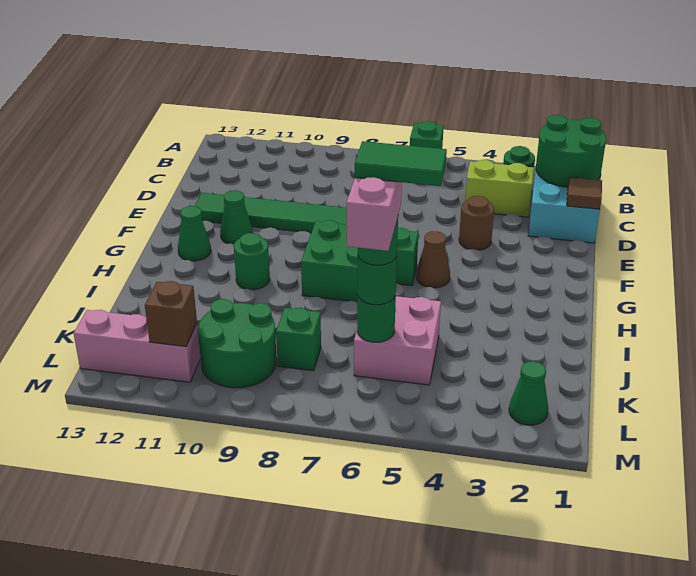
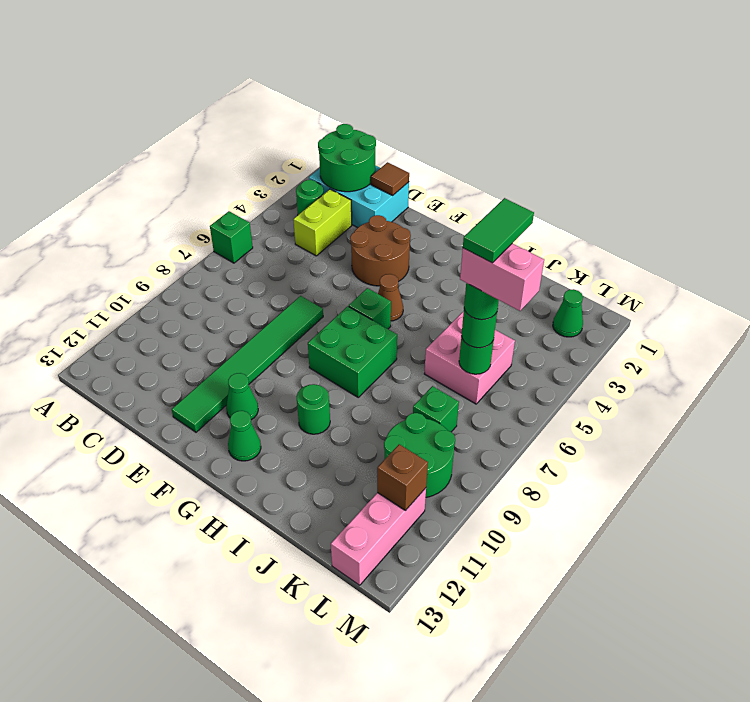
brown round brick E4 level 1 -> brown round brick E3:F4 level 1

